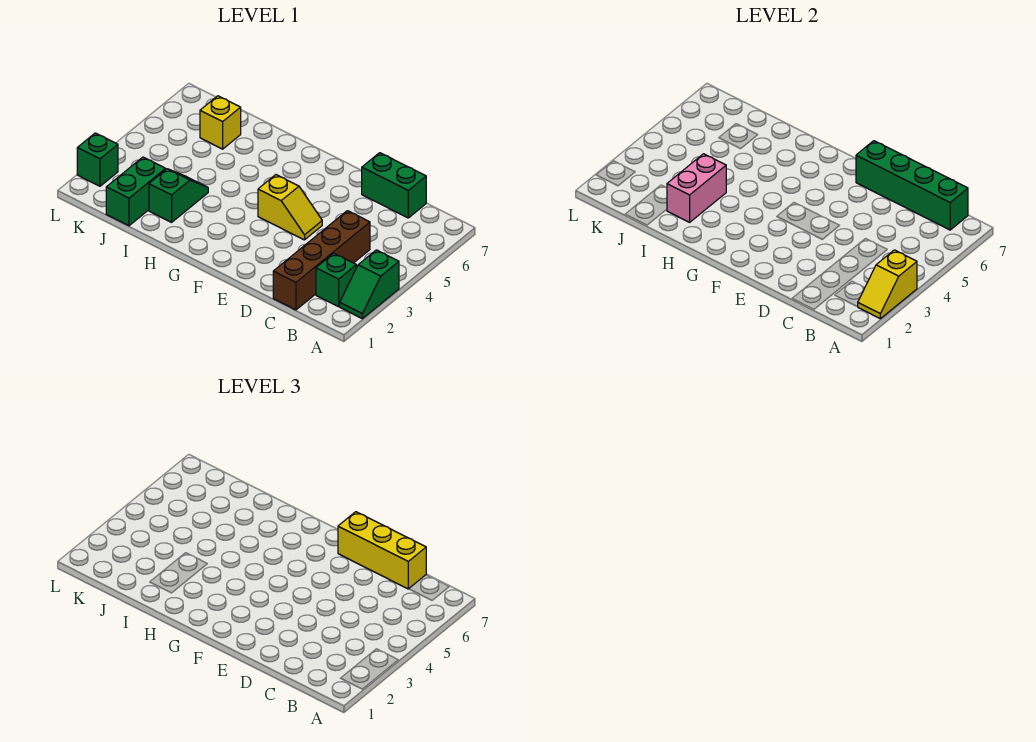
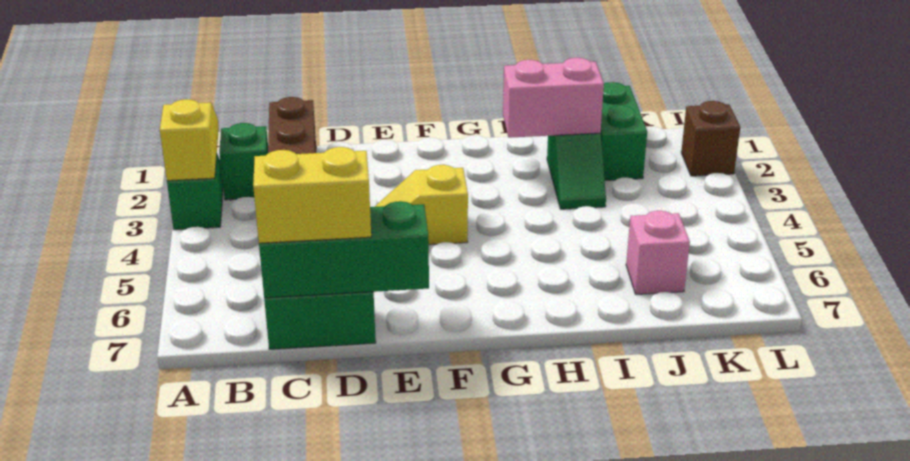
green brick B7:E7 level 2 -> green brick C7:E7 level 2
yellow brick C7:E7 level 3 -> yellow brick C7:D7 level 3
pink brick I2:I3 level 2 -> pink brick H2:I2 level 2
yellow brick J6 level 1 -> pink brick J6 level 1
green brick L2 level 1 -> brown brick L2 level 1

